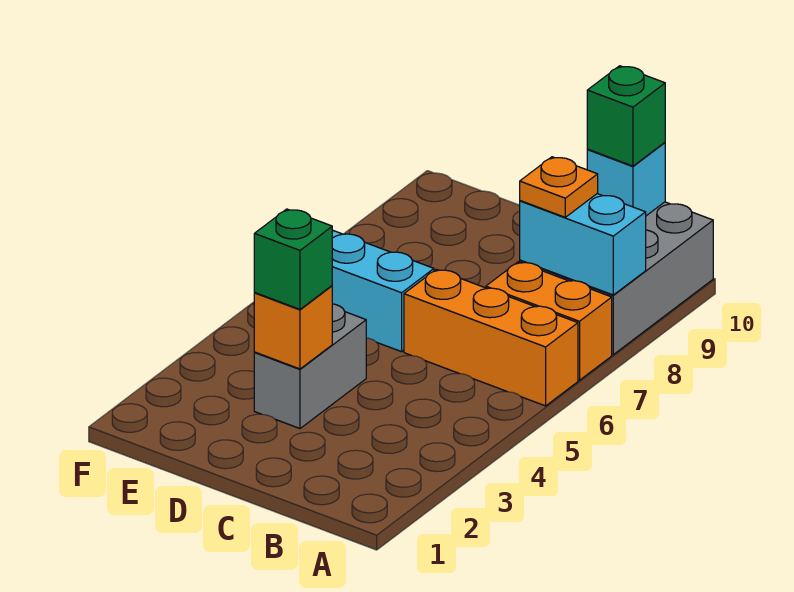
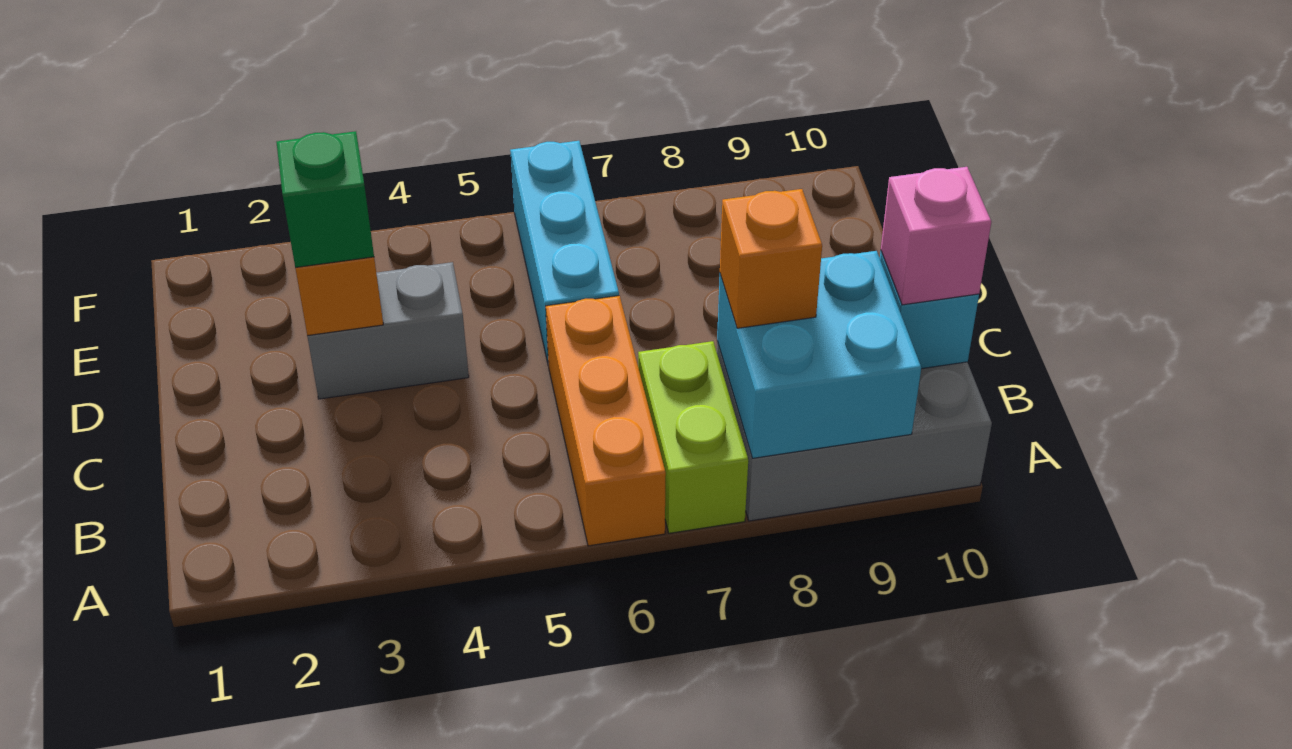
orange brick A7:B7 level 1 -> lime brick A7:B7 level 1
cyan brick A8:B8 level 2 -> cyan brick A8:B9 level 2
orange plate B8 level 3 -> orange brick B8 level 3
green brick B10 level 3 -> pink brick B10 level 3

